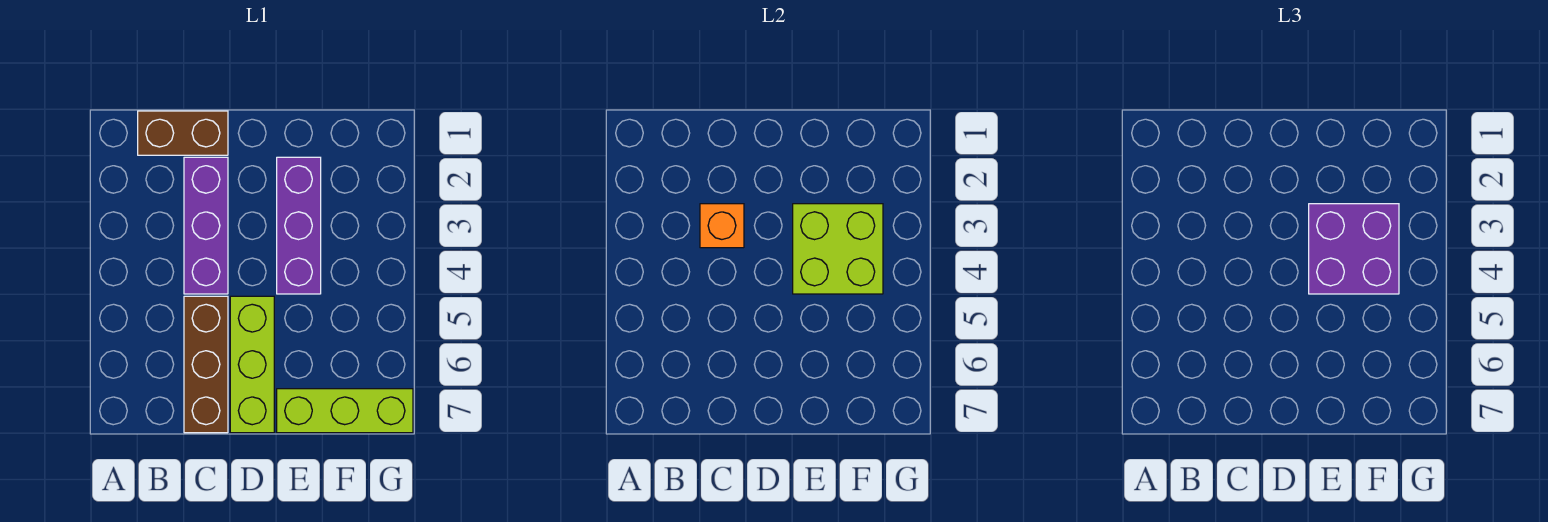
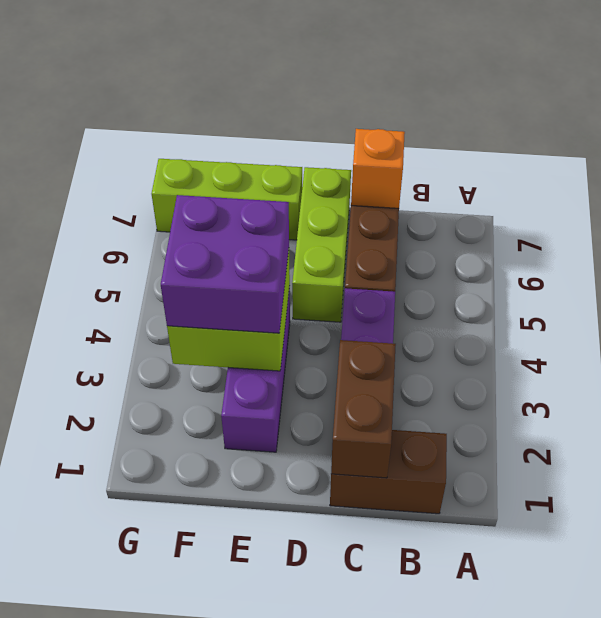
none -> brown brick C1:C2 level 2
orange brick C3 level 2 -> orange brick C7 level 2

